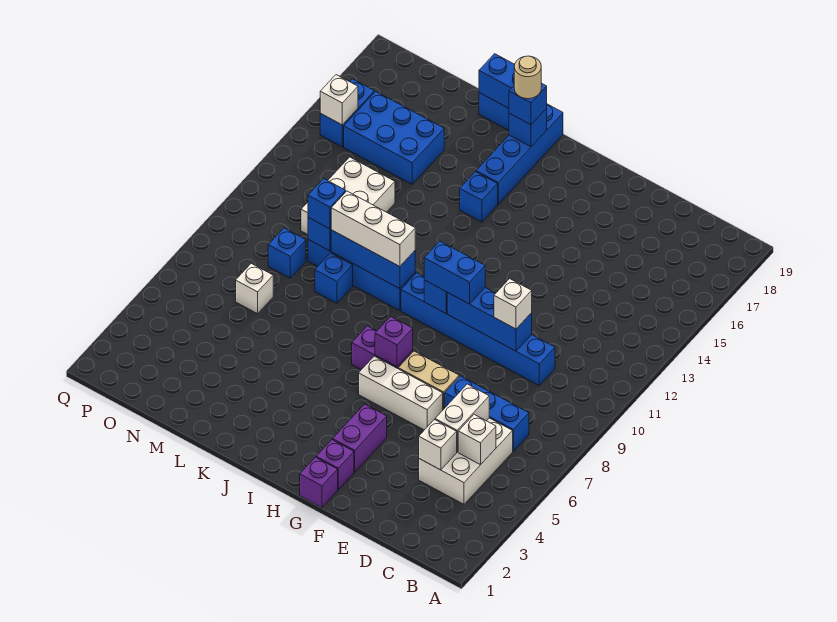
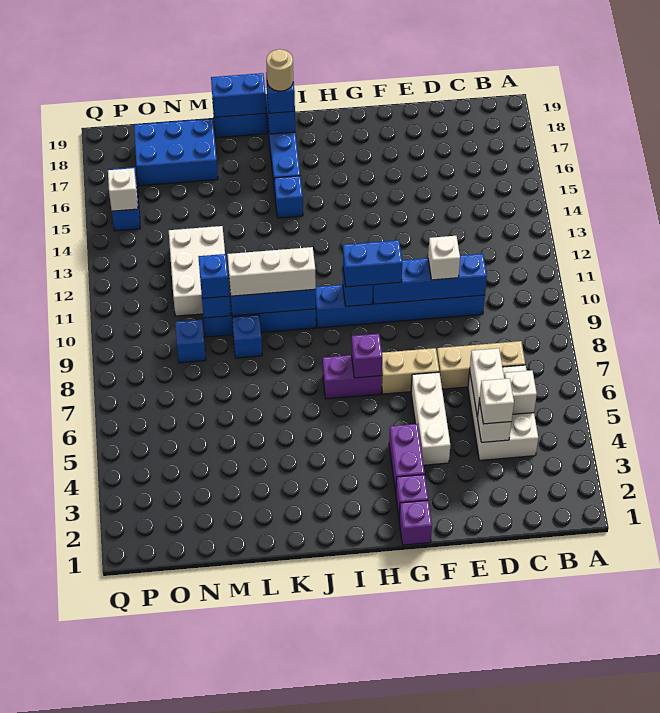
blue brick C7:E7 level 1 -> tan brick C7:E7 level 1
blue brick E10:G10 level 2 -> blue brick D10:G10 level 2
white brick F6:H6 level 1 -> white brick F4:F6 level 1
blue brick M15:O16 level 1 -> blue brick M17:O18 level 1
white brick N7 level 1 -> white brick D4 level 3

